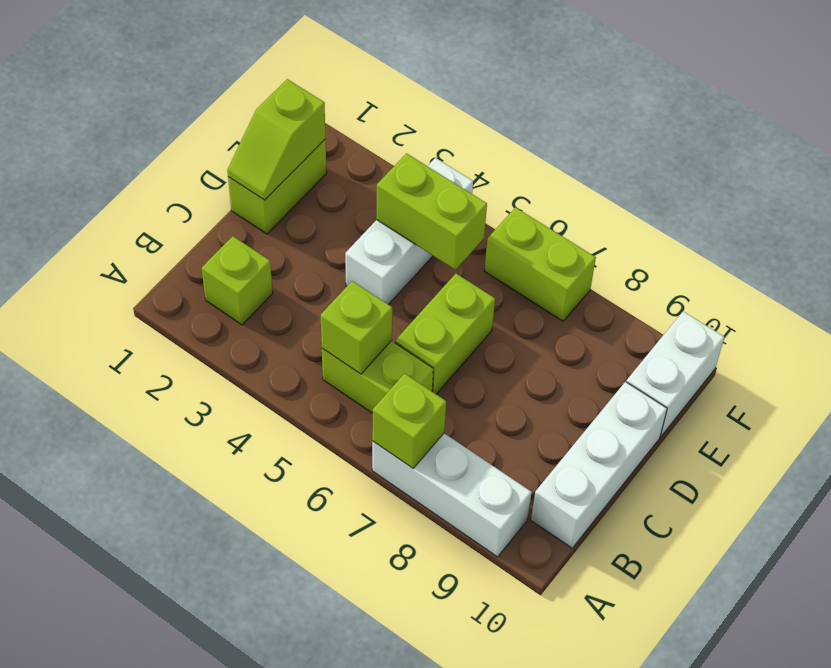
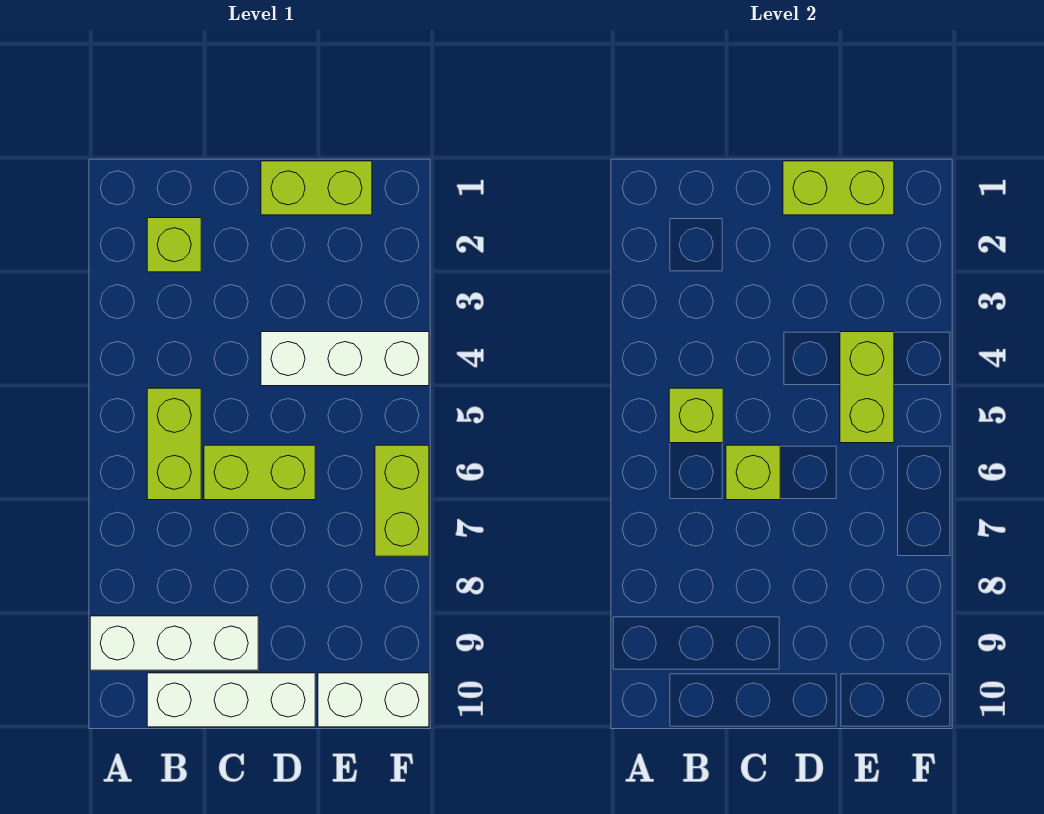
white brick A7:A9 level 1 -> white brick A9:C9 level 1
lime brick A7 level 2 -> lime brick C6 level 2
lime slope D1:E1 level 2 top E -> lime brick D1:E1 level 2

